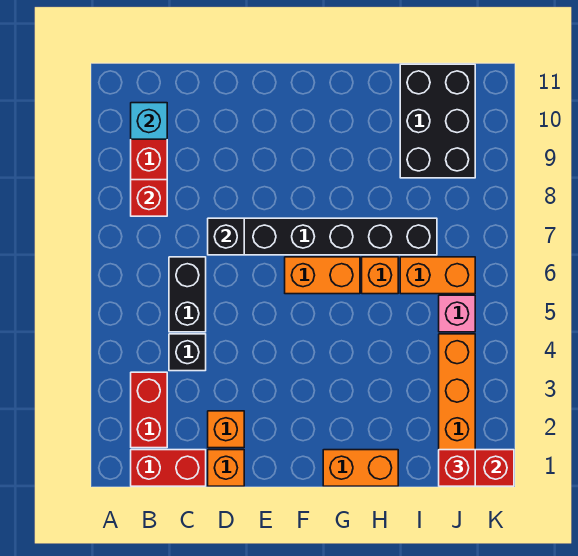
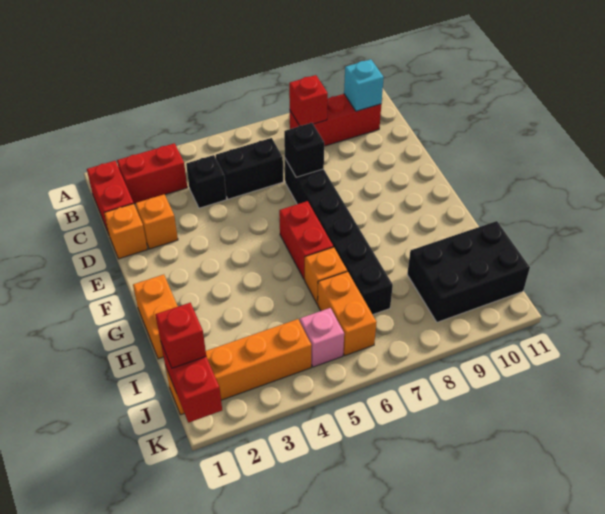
orange brick F6:G6 level 1 -> red brick F6:G6 level 1

